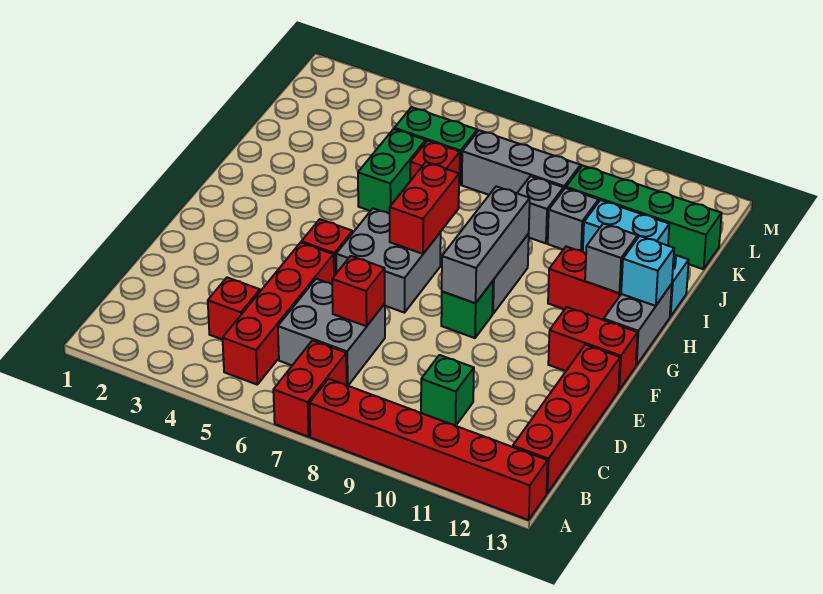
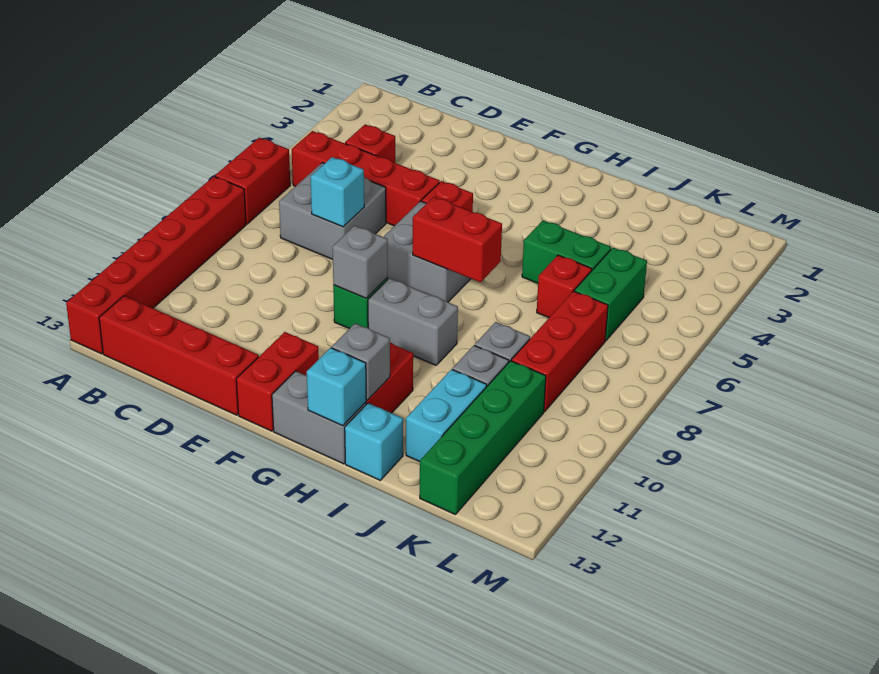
red brick A7:B7 level 1 -> red brick A6:A7 level 1
green brick C10 level 1 -> none
red brick D7 level 2 -> cyan brick D7 level 2
grey brick F9:H9 level 2 -> grey brick F9 level 2
grey brick K7:K9 level 1 -> red brick K7:K9 level 1

